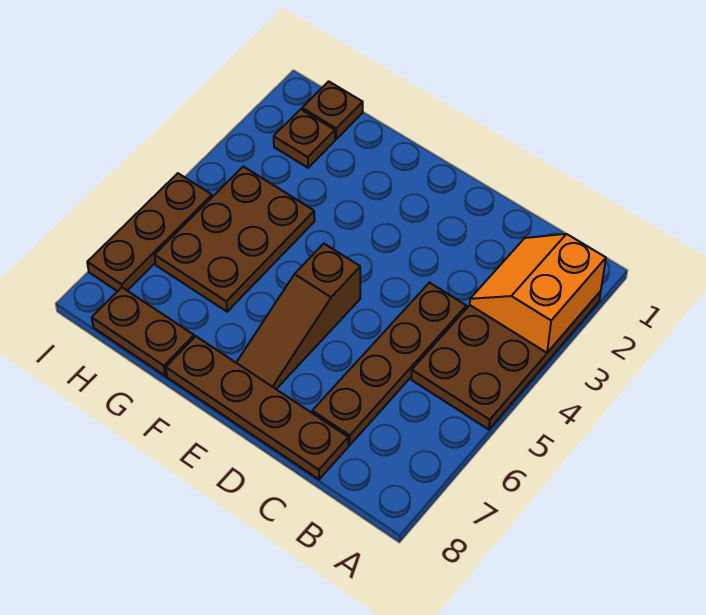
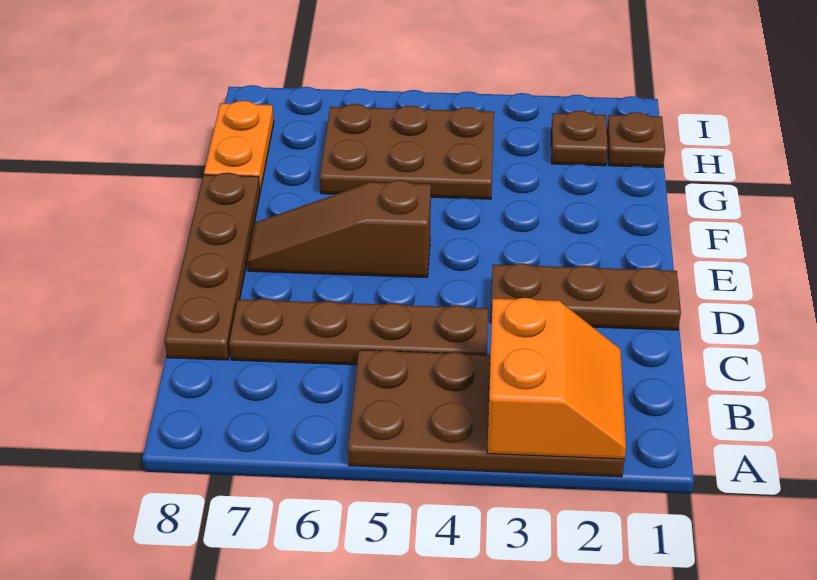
orange slope A2:B3 level 2 top A -> orange slope A2:B3 level 2 top 3
brown plate G8:H8 level 1 -> orange plate G8:H8 level 1
brown plate I5:I7 level 1 -> brown plate D1:D3 level 1

